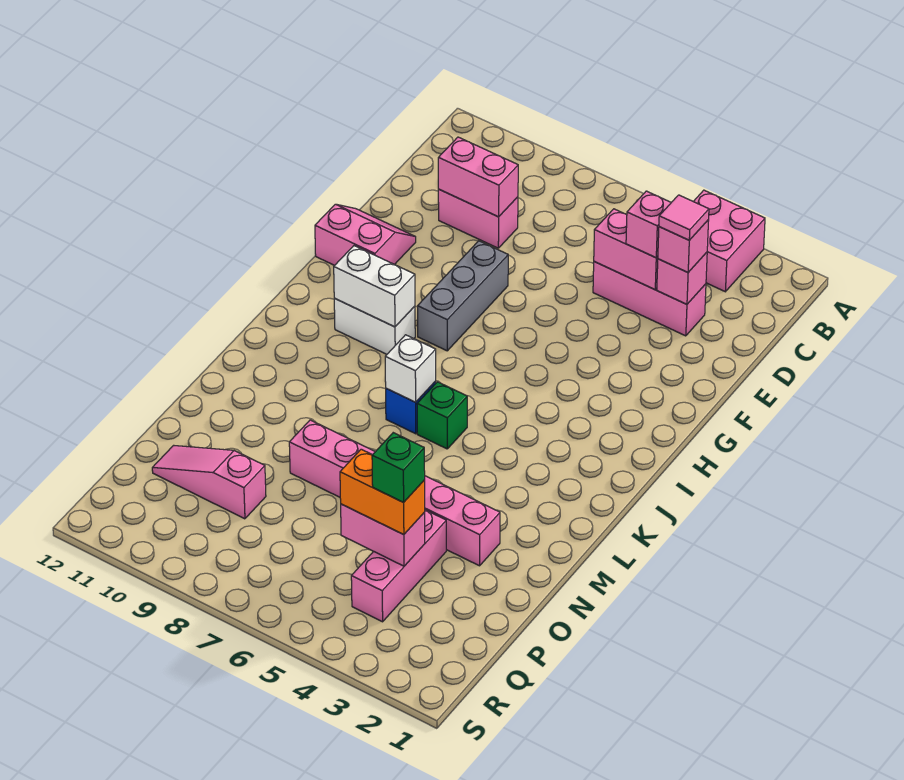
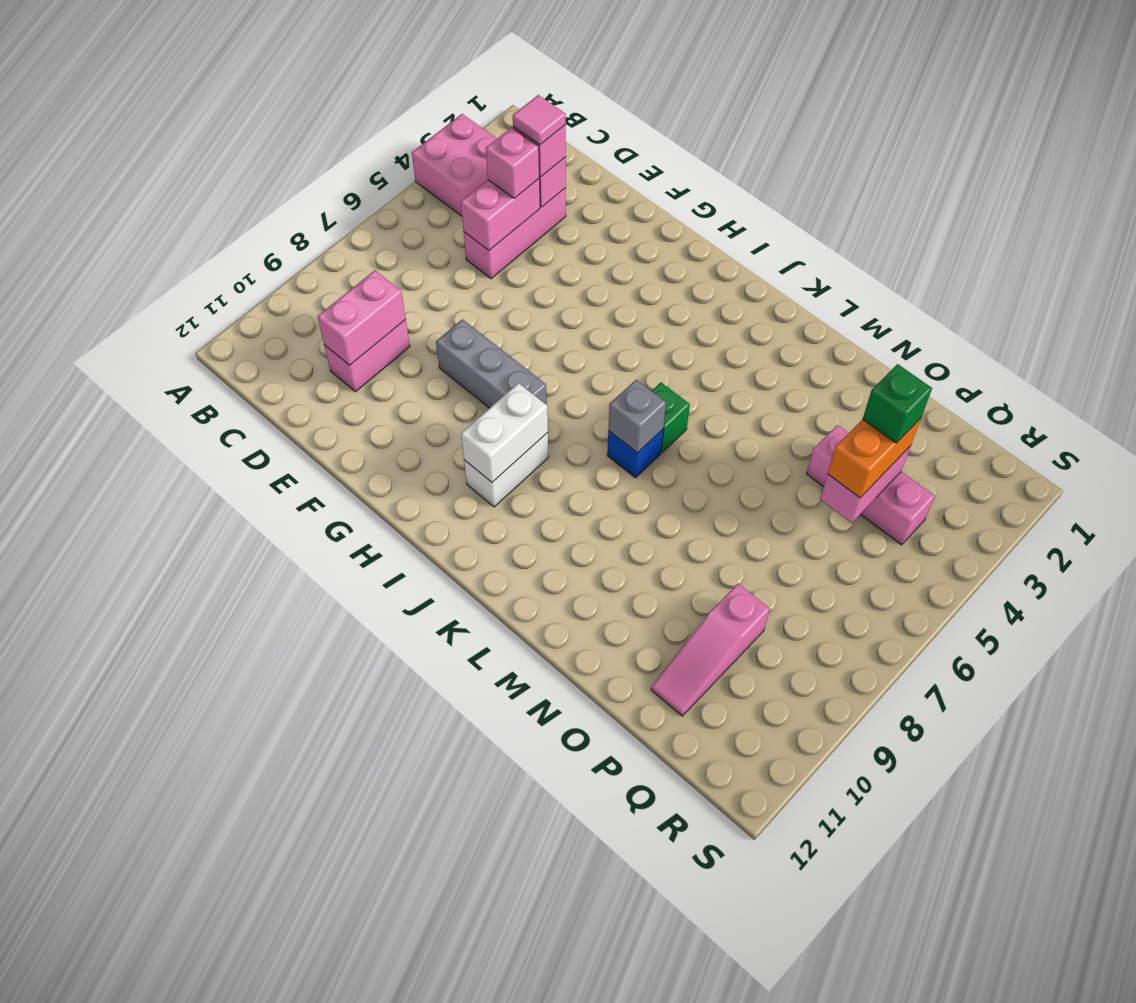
pink slope F11:G12 level 1 top G -> none
white brick K7 level 2 -> grey brick K7 level 2
pink brick N3:N8 level 1 -> none

